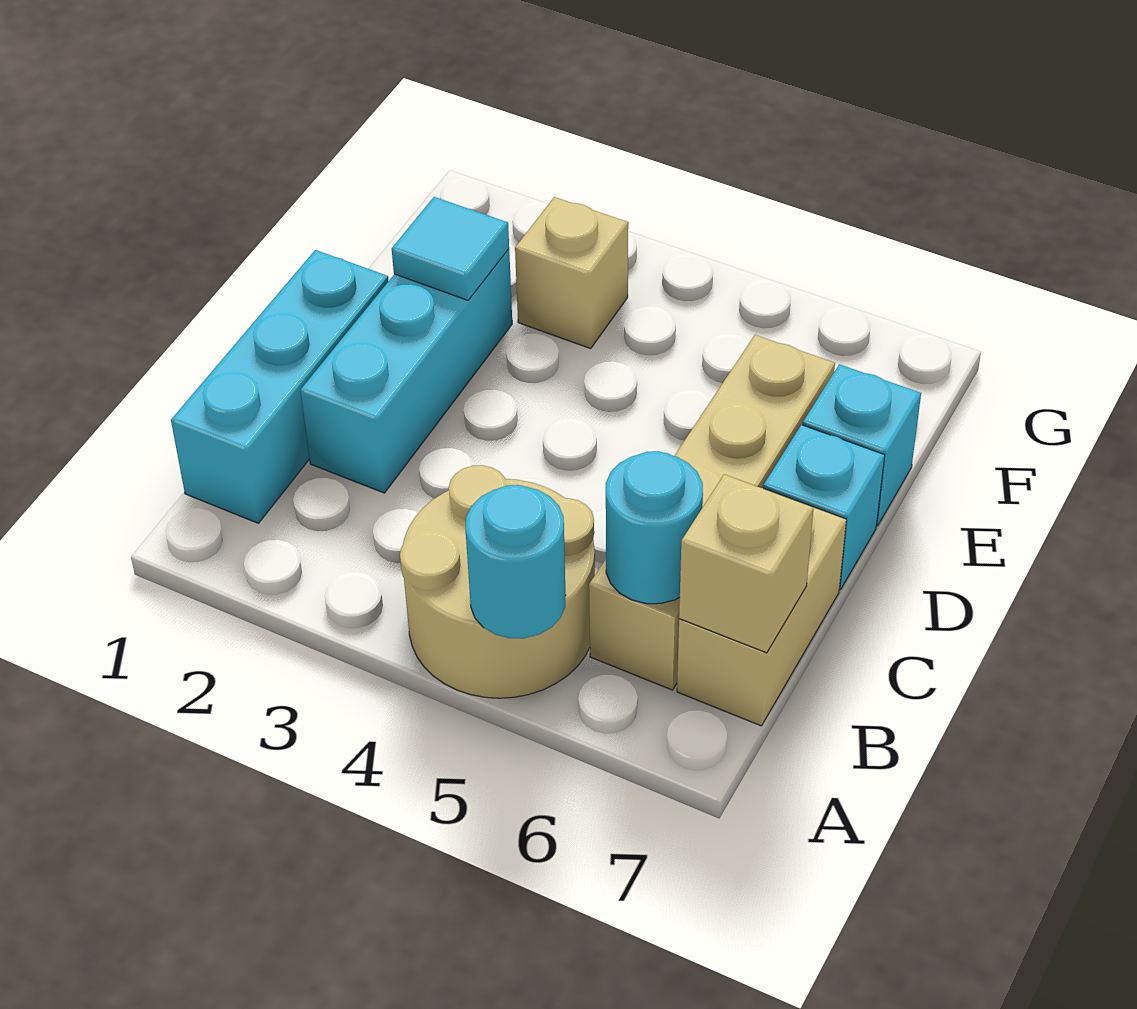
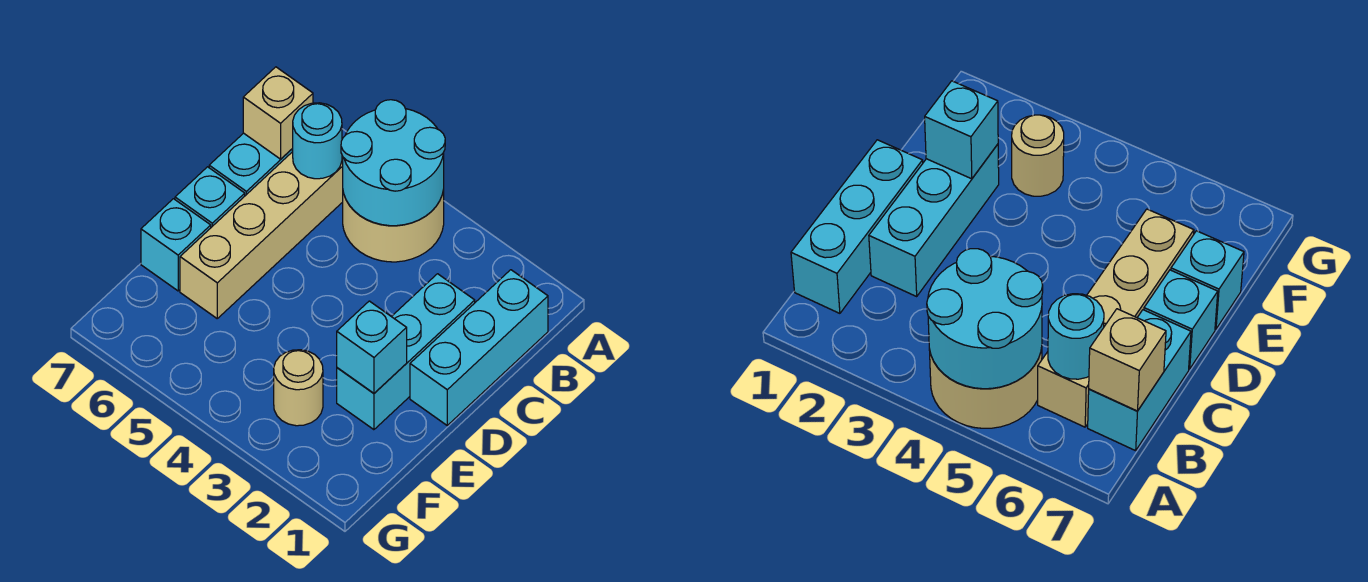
cyan round brick A5 level 2 -> cyan round brick A4:B5 level 2
tan brick B7:C7 level 1 -> cyan brick B7:C7 level 1
cyan tile E2 level 2 -> cyan brick E2 level 2
tan brick F3 level 1 -> tan round brick F3 level 1

